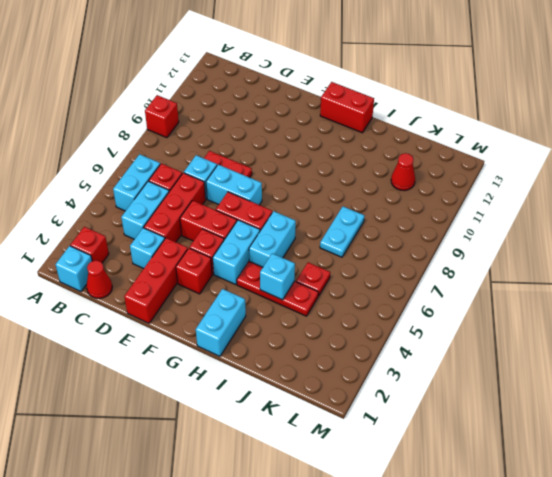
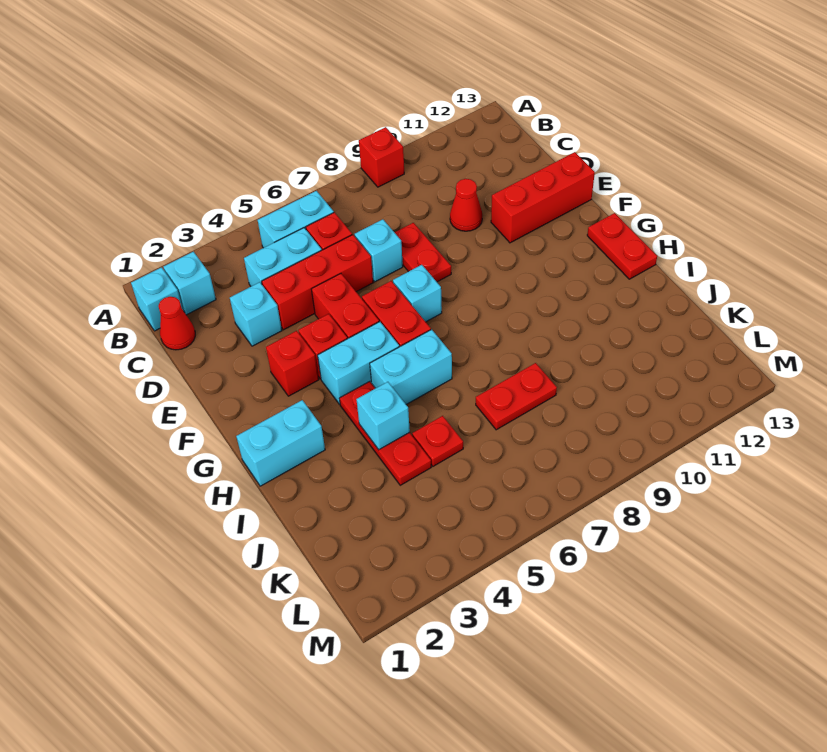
red brick B2 level 1 -> cyan brick B2 level 1
red brick E1:E3 level 1 -> red brick E11:E13 level 1
cyan brick E7:F7 level 1 -> cyan brick F7 level 1
red brick G13:H13 level 1 -> red plate G13:H13 level 1
cyan plate J7:J8 level 1 -> red plate J7:J8 level 1
red cone K11 level 1 -> red cone D10 level 1

